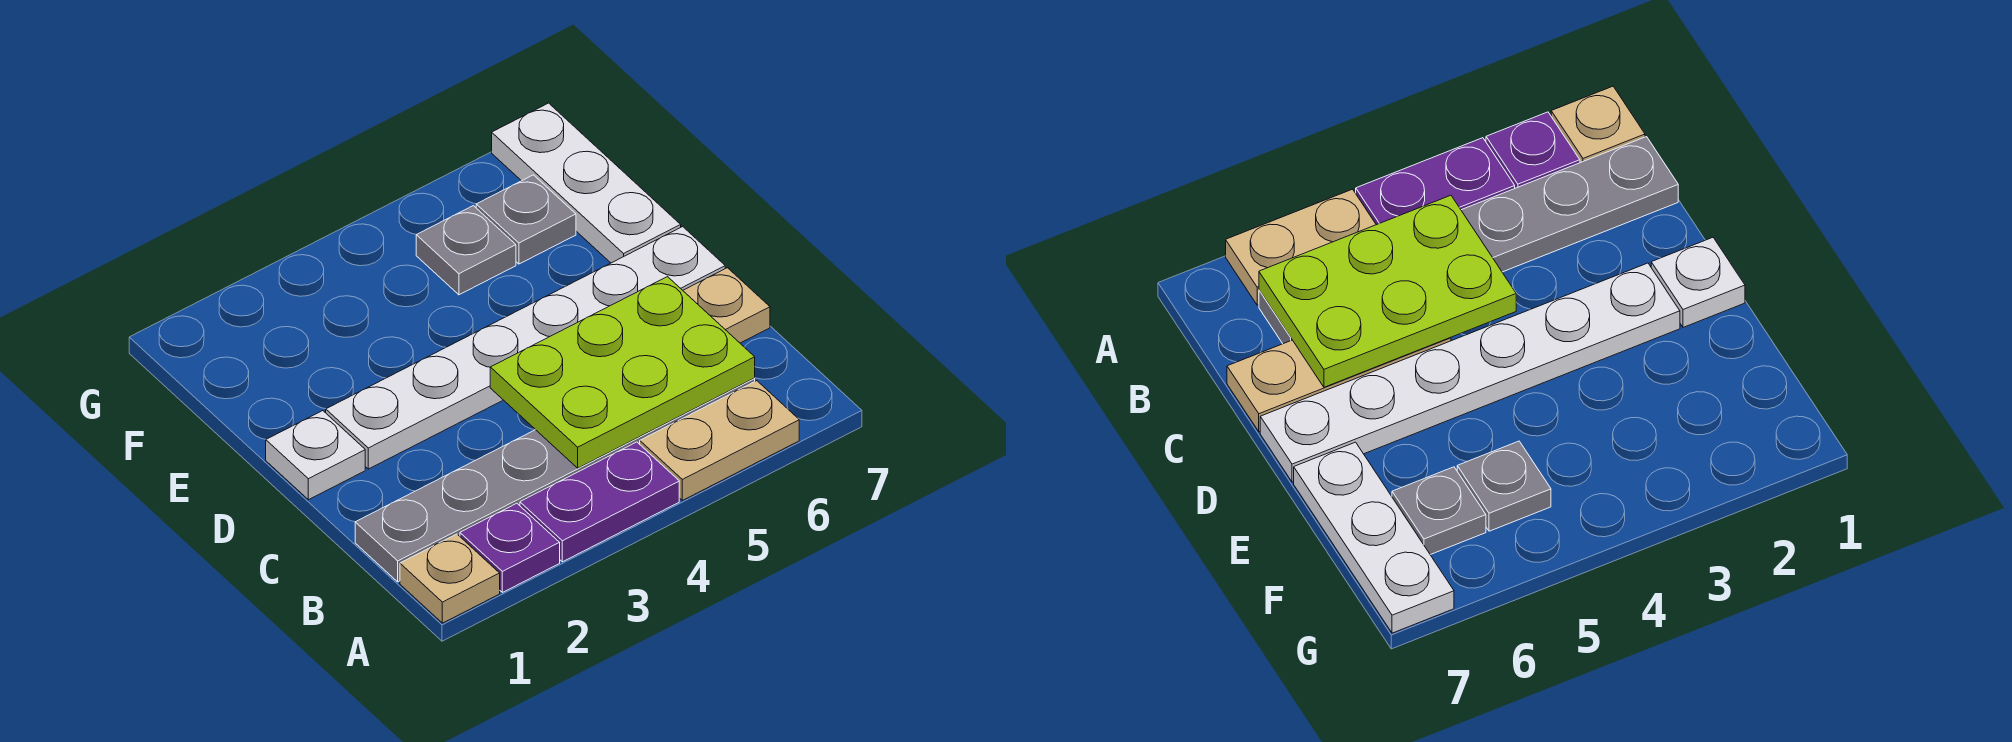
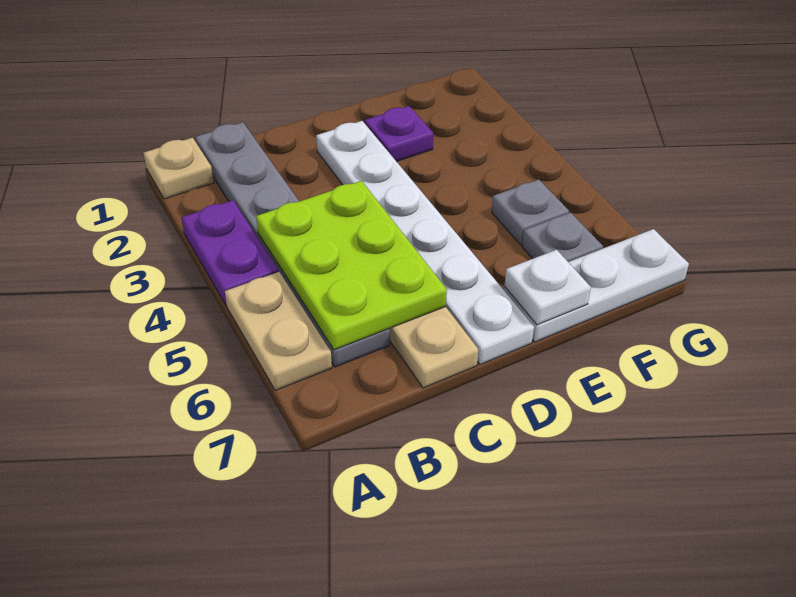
purple plate A2 level 1 -> purple plate E2 level 1
white plate D1 level 1 -> white plate E7 level 2

